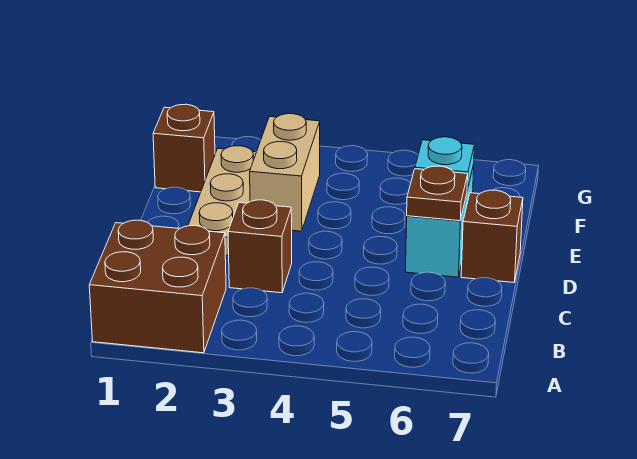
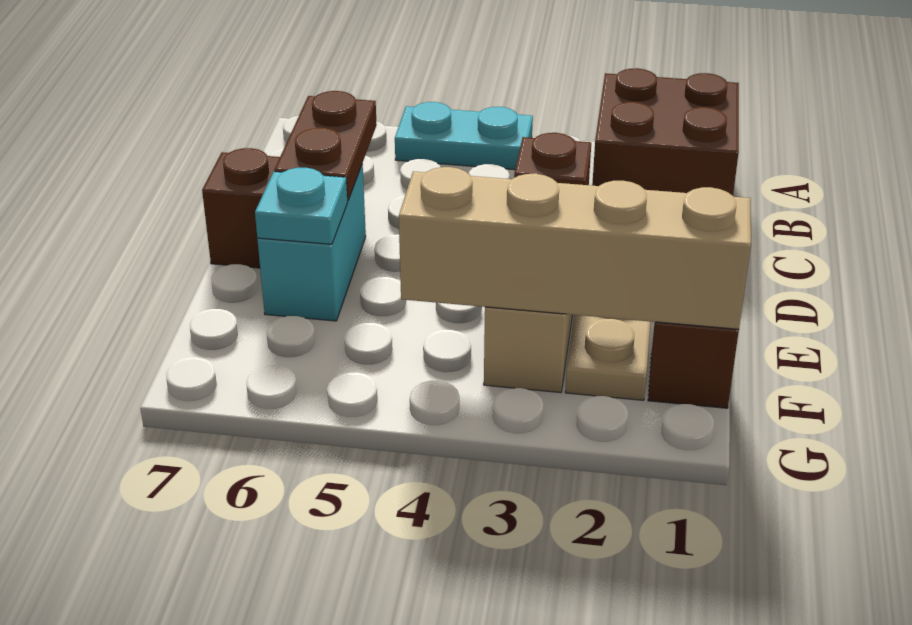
none -> cyan plate A4:A5 level 1
brown plate D6 level 2 -> brown plate C6:D6 level 2
none -> tan brick F1:F4 level 2

